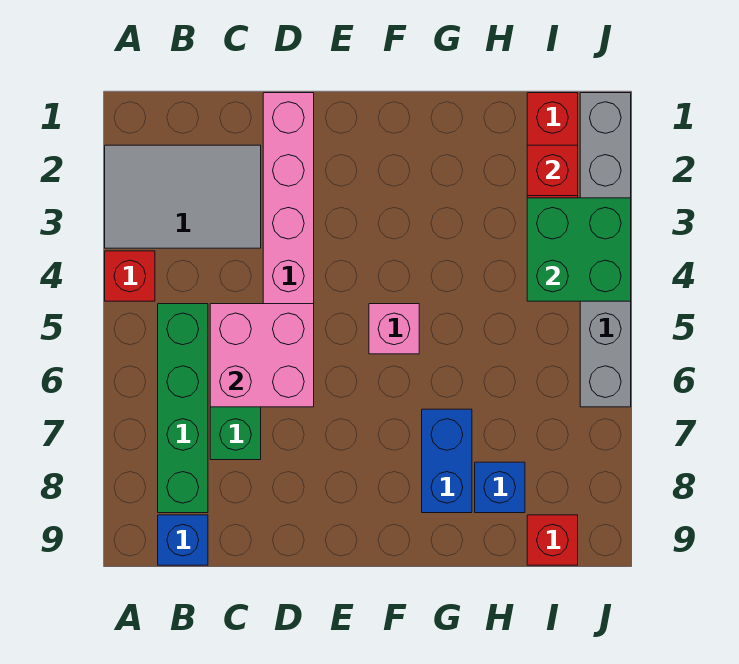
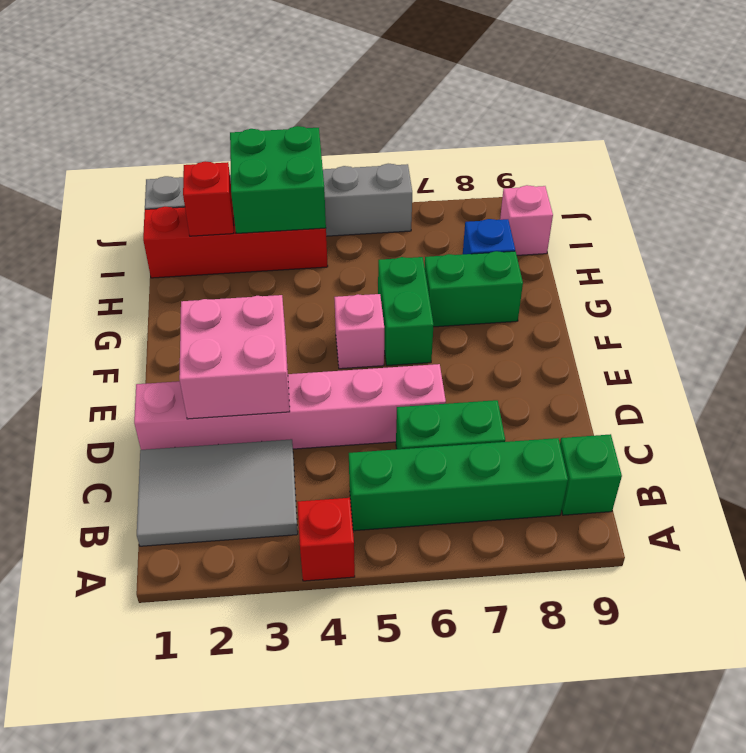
grey tile A2:C3 level 1 -> grey tile B1:C3 level 1
blue brick B9 level 1 -> green brick B9 level 1
pink brick C5:D6 level 2 -> pink brick D2:E3 level 2
none -> green brick F6:G6 level 1
blue brick G7:G8 level 1 -> green brick G7:G8 level 1
red brick I9 level 1 -> pink brick I9 level 1

